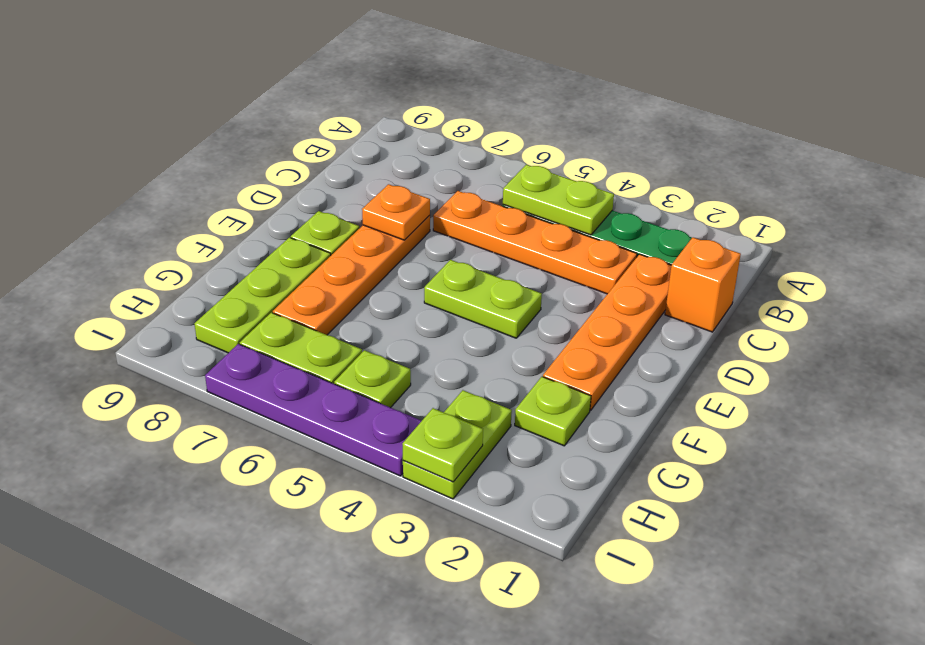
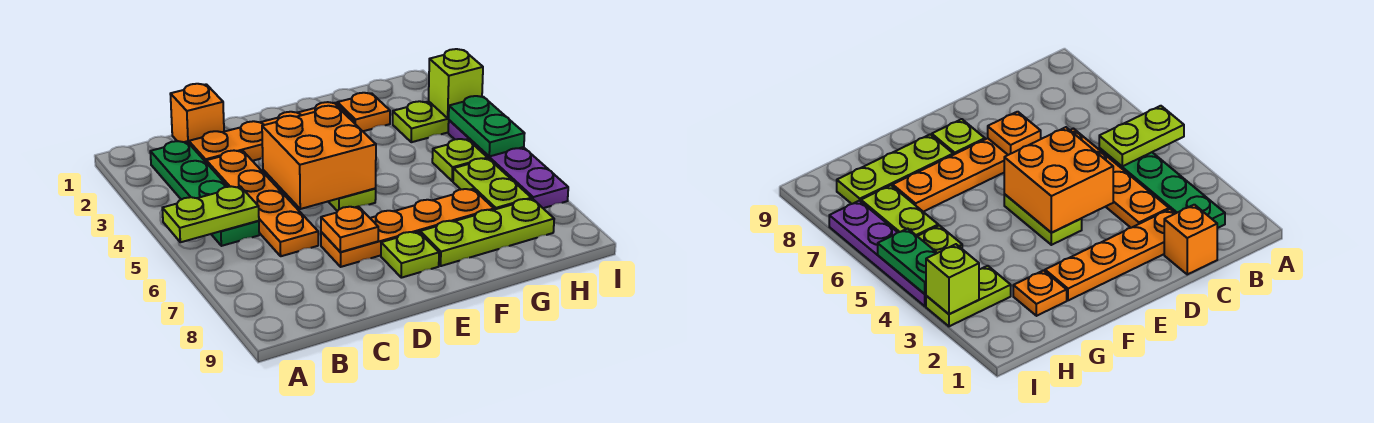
lime plate B4:B5 level 2 -> lime plate A5:B5 level 2
none -> orange brick D4:E5 level 2
lime plate G2 level 1 -> orange plate G2 level 1
lime plate I3 level 2 -> lime brick I3 level 2
none -> green plate I4:I5 level 2

